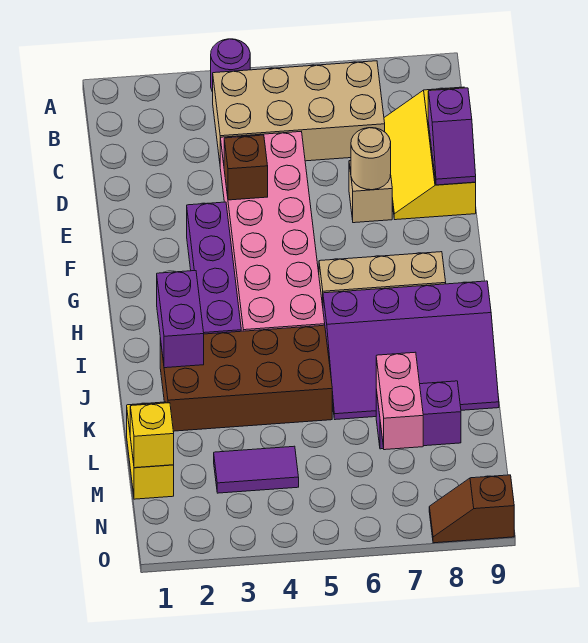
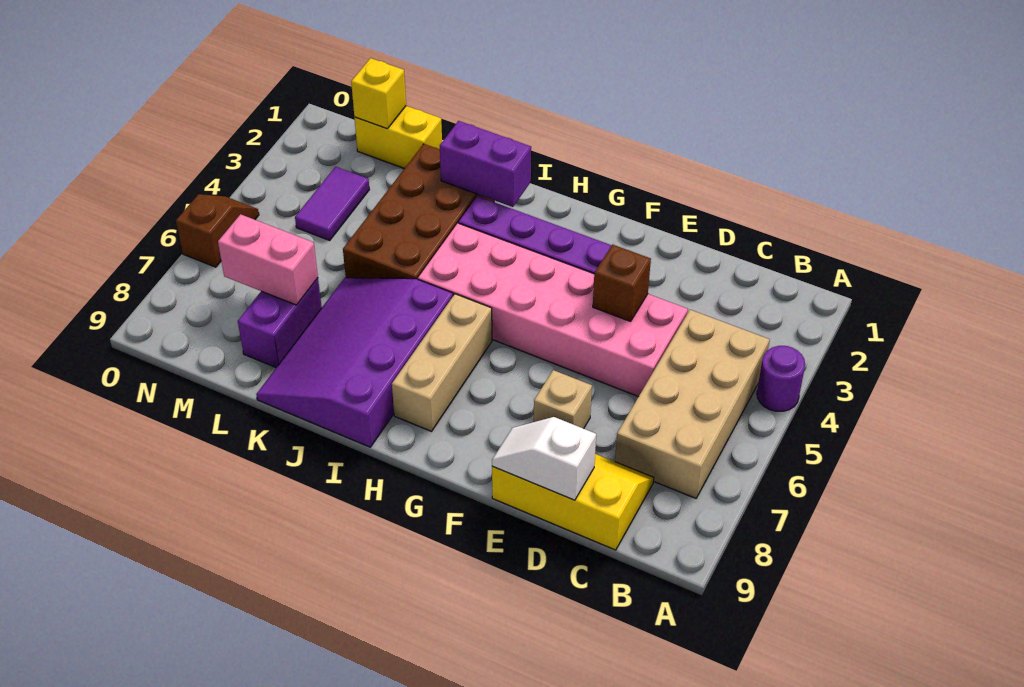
purple slope D9:E9 level 2 top D -> white slope D9:E9 level 2 top D
tan round brick E7 level 2 -> none
brown slope O8:O9 level 1 top 9 -> brown slope O5:O6 level 1 top 6

